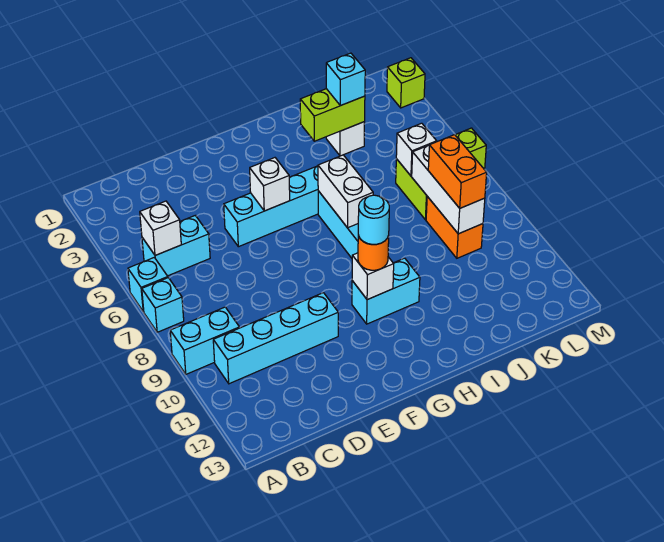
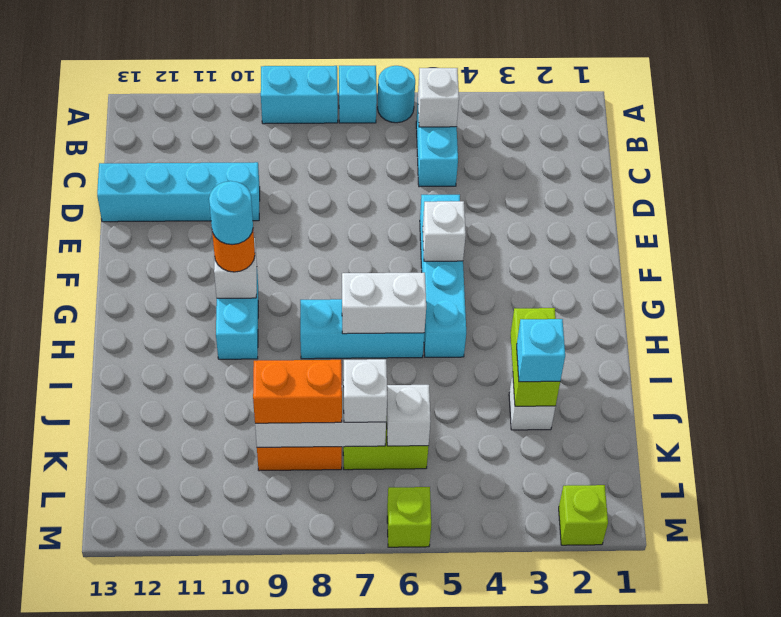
cyan brick A6 level 1 -> cyan round brick A6 level 1
cyan brick A9:B9 level 1 -> cyan brick A8:A9 level 1
cyan brick B10:E10 level 1 -> cyan brick D10:D13 level 1
none -> white brick K7 level 3

